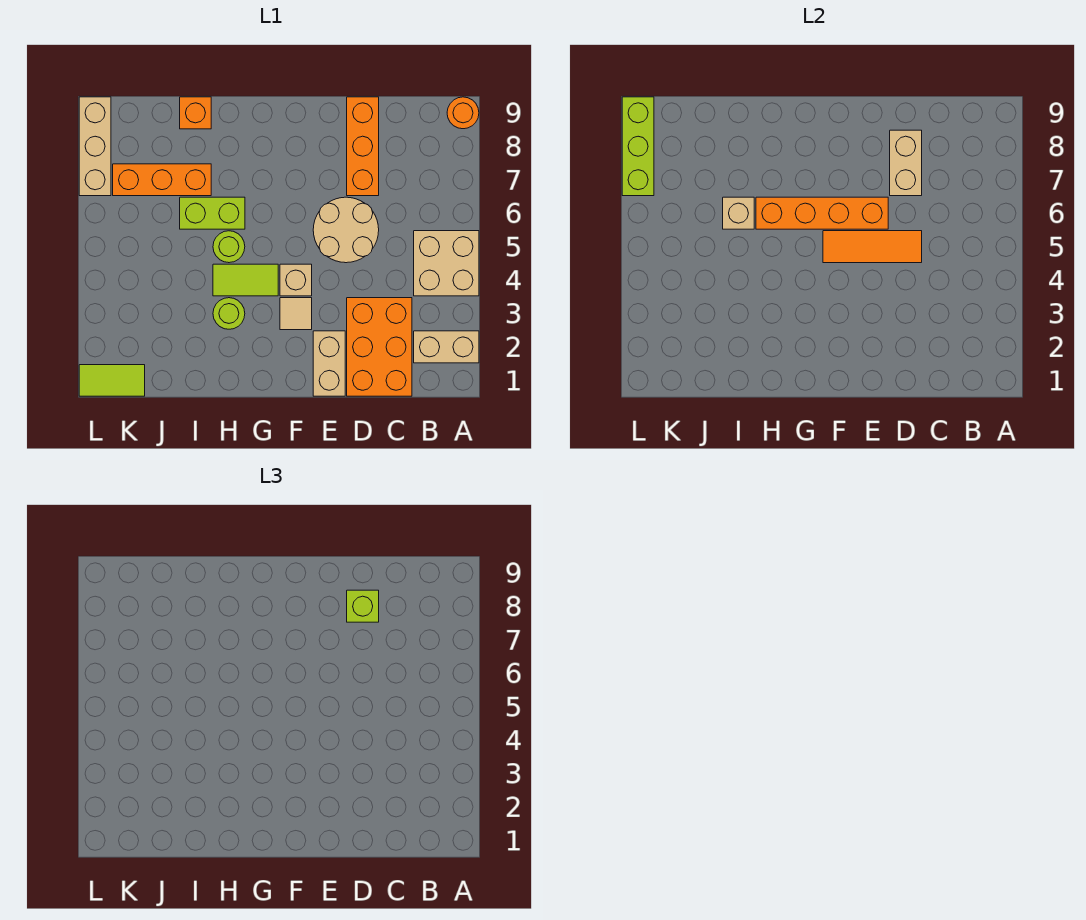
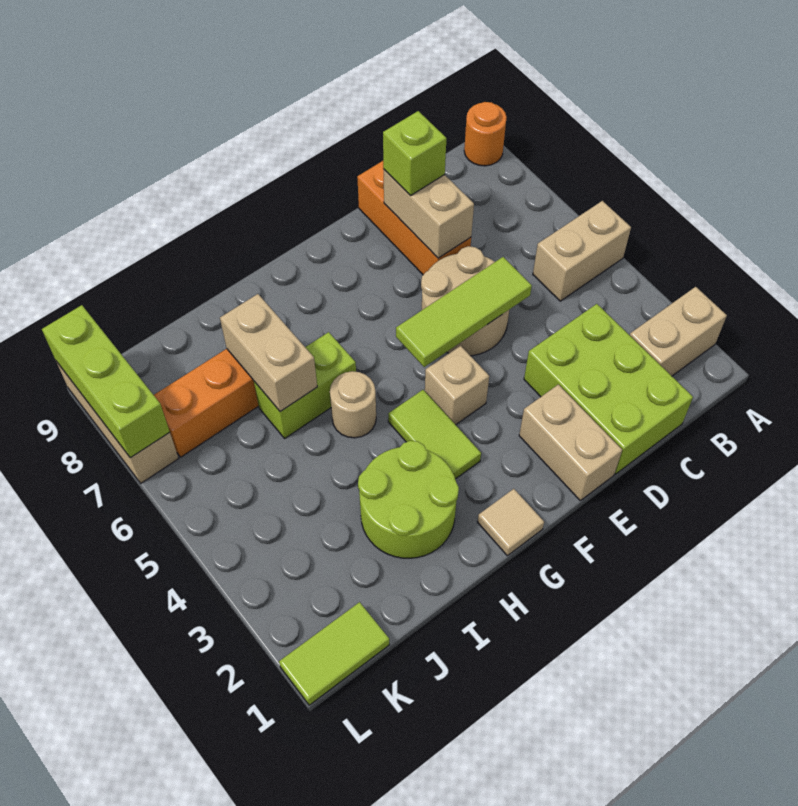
tan brick A4:B5 level 1 -> tan brick A5:B5 level 1
orange brick C1:D3 level 1 -> lime brick C1:D3 level 1
orange tile D5:F5 level 2 -> lime tile D5:F5 level 2
orange brick E6:H6 level 2 -> none
tan tile F3 level 1 -> tan tile G1 level 1
lime tile G4:H4 level 1 -> lime tile G3:G4 level 1
lime round brick H3 level 1 -> lime round brick H2:I3 level 1
lime round brick H5 level 1 -> tan round brick H5 level 1
tan brick I6 level 2 -> tan brick I6:I7 level 2
orange brick I9 level 1 -> none

